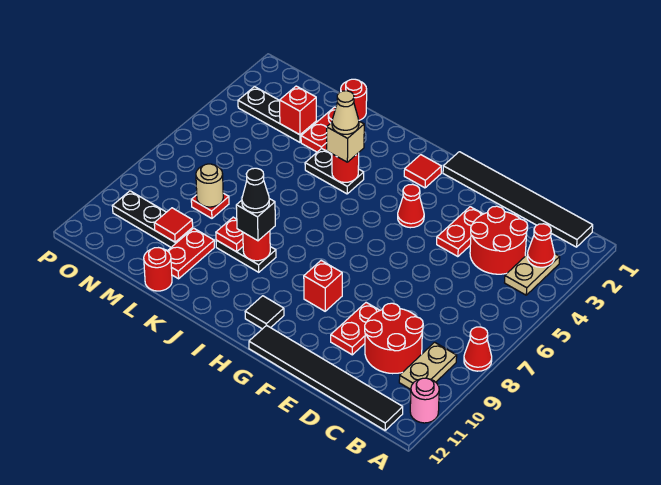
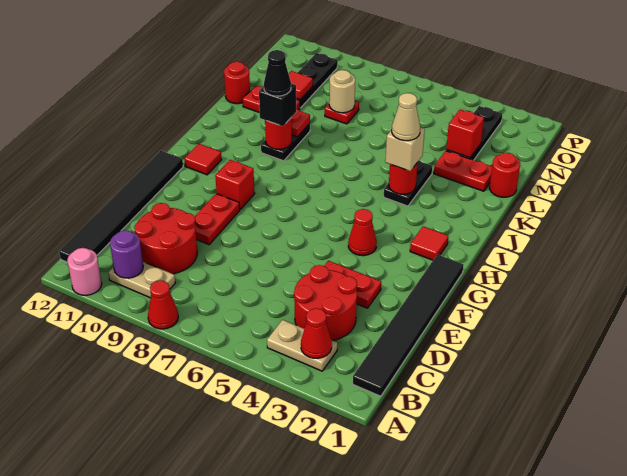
none -> purple round brick B10 level 2
red plate E9:E10 level 1 -> red plate E9:F9 level 1
black tile H11 level 1 -> red tile H11 level 1

